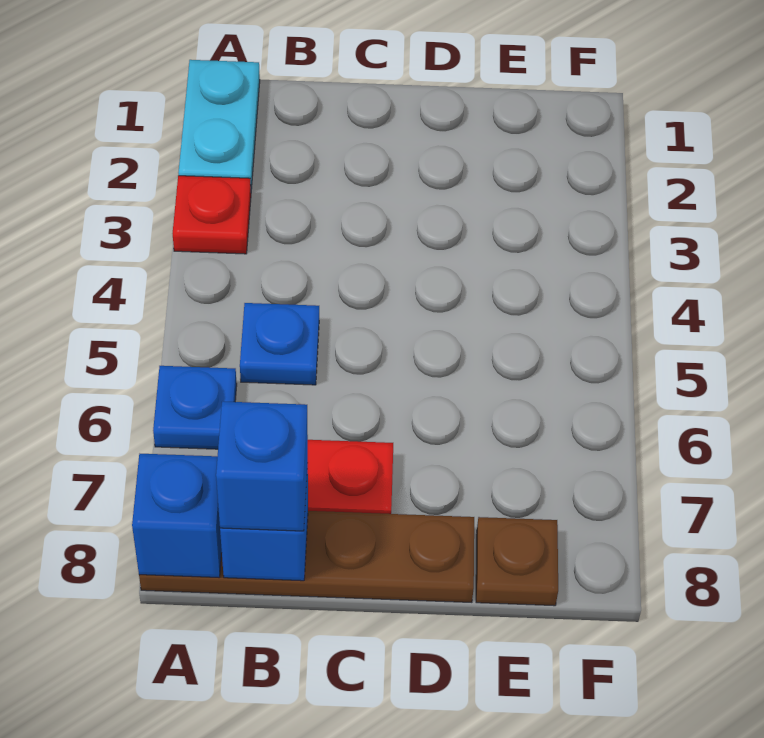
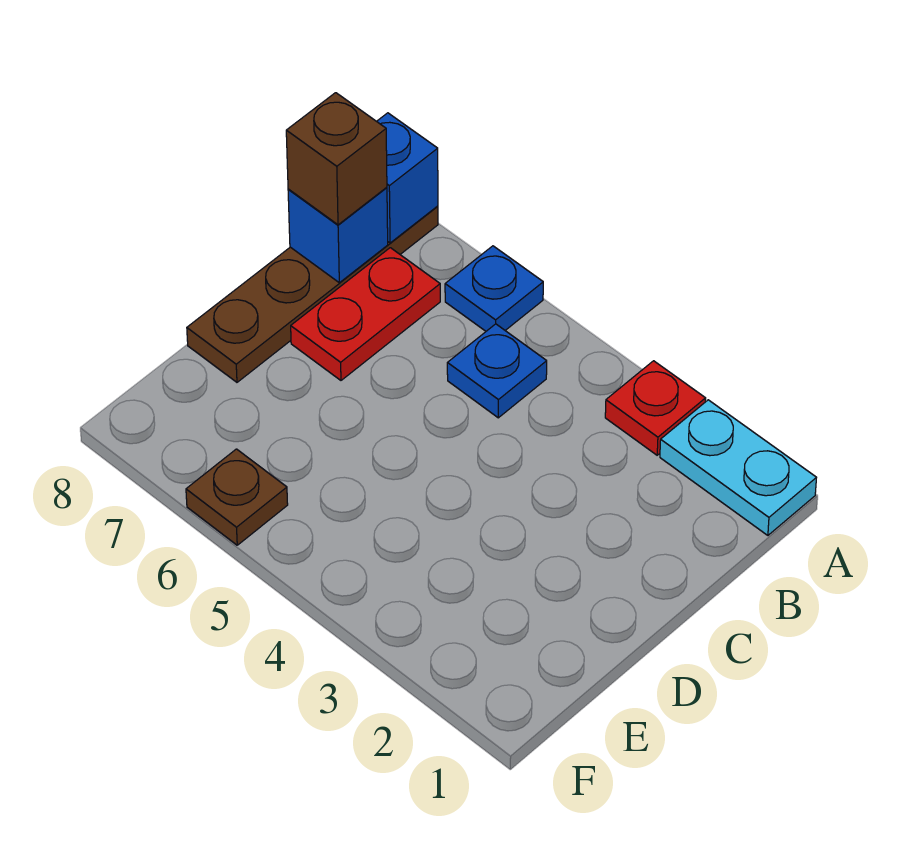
blue brick B8 level 3 -> brown brick B8 level 3
brown plate E8 level 1 -> brown plate F6 level 1

